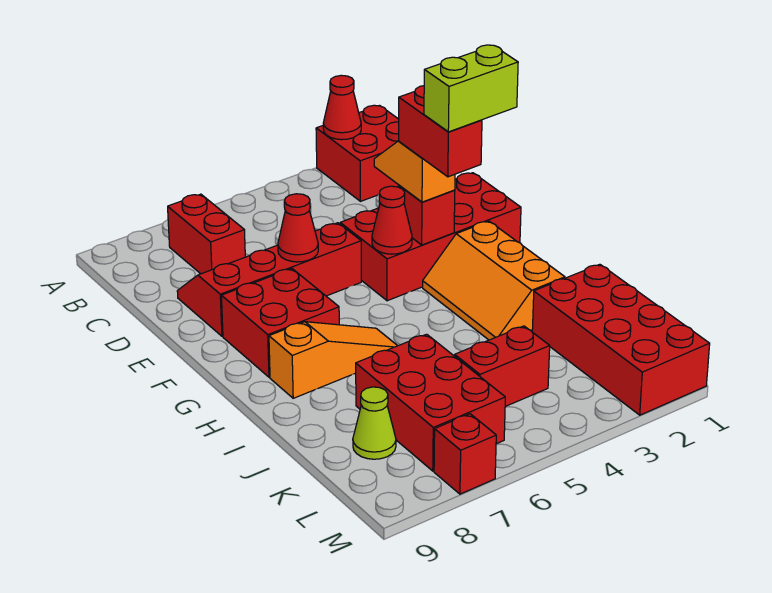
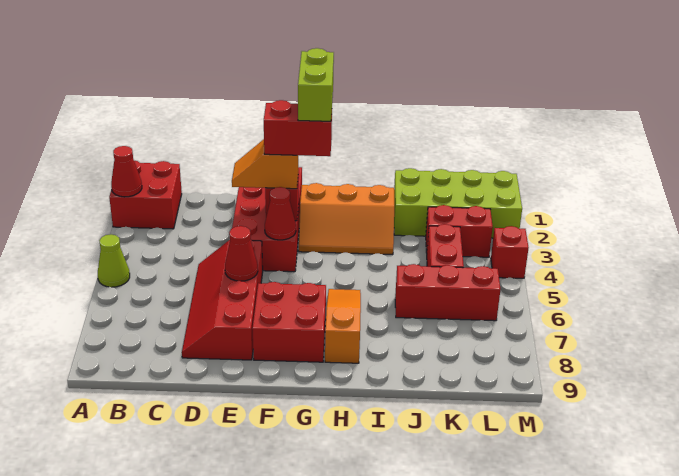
red brick B7:C7 level 1 -> red brick K3:L3 level 1
red brick J1:M2 level 1 -> lime brick J1:M2 level 1
red brick J6:L7 level 1 -> red brick J6:L6 level 1
lime cone K8 level 1 -> lime cone A5 level 1
red brick M7 level 1 -> red brick M4 level 1

